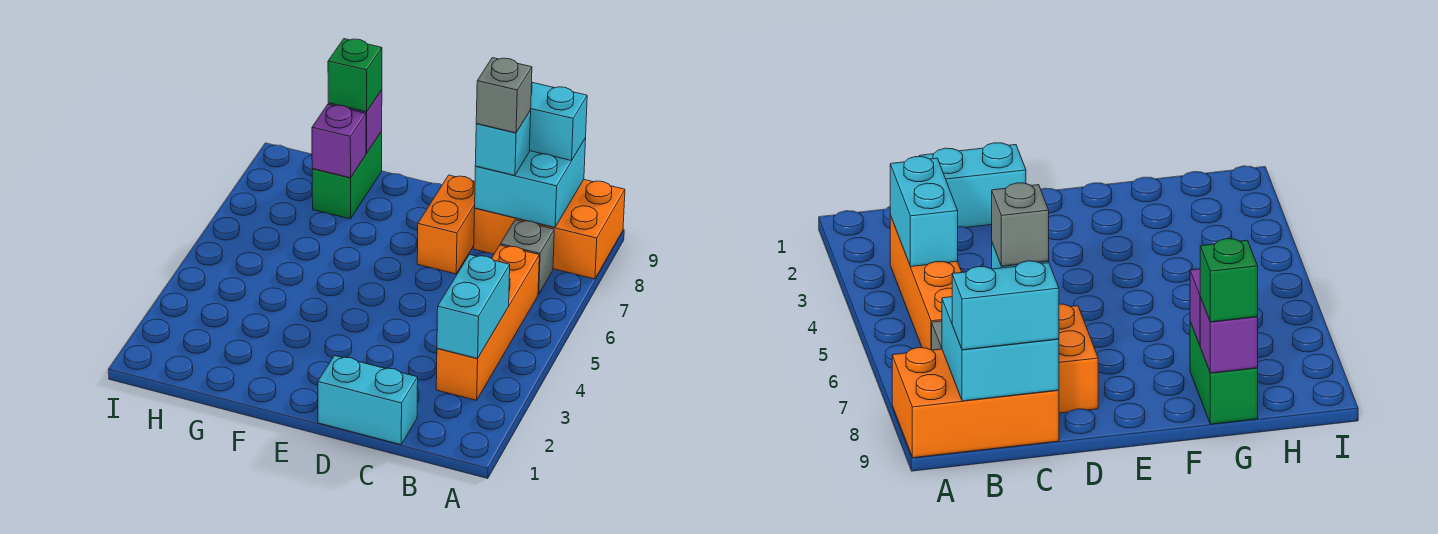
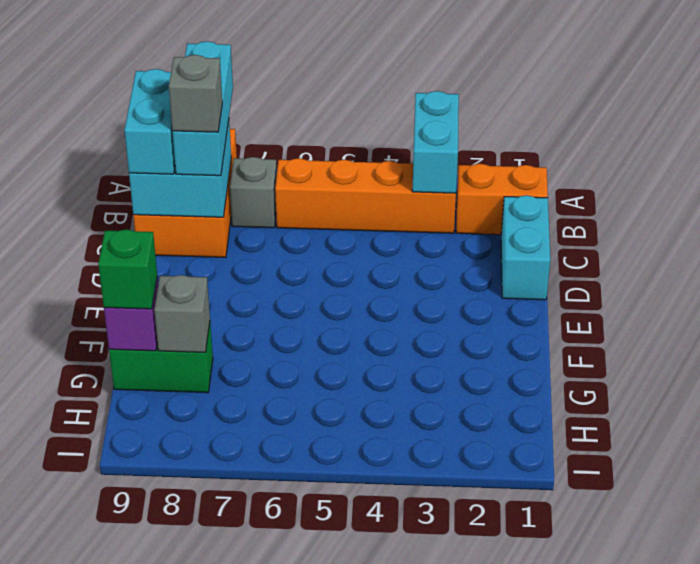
cyan brick B3:B4 level 2 -> cyan brick A3:B3 level 2
cyan brick C8 level 3 -> cyan brick A8:C8 level 3
orange brick D7:D8 level 1 -> orange brick B1:B2 level 1
purple brick G8 level 2 -> grey brick G8 level 2

